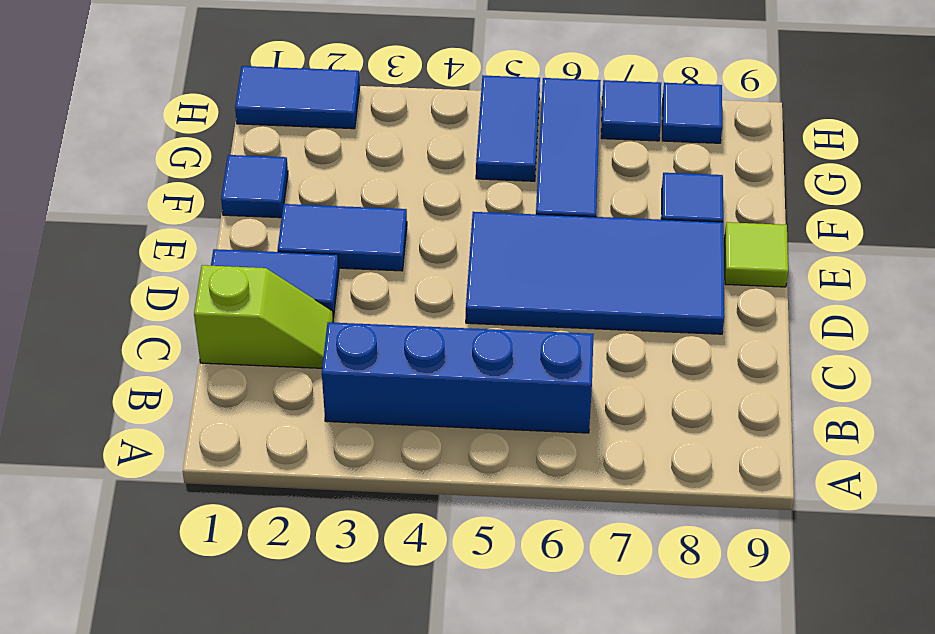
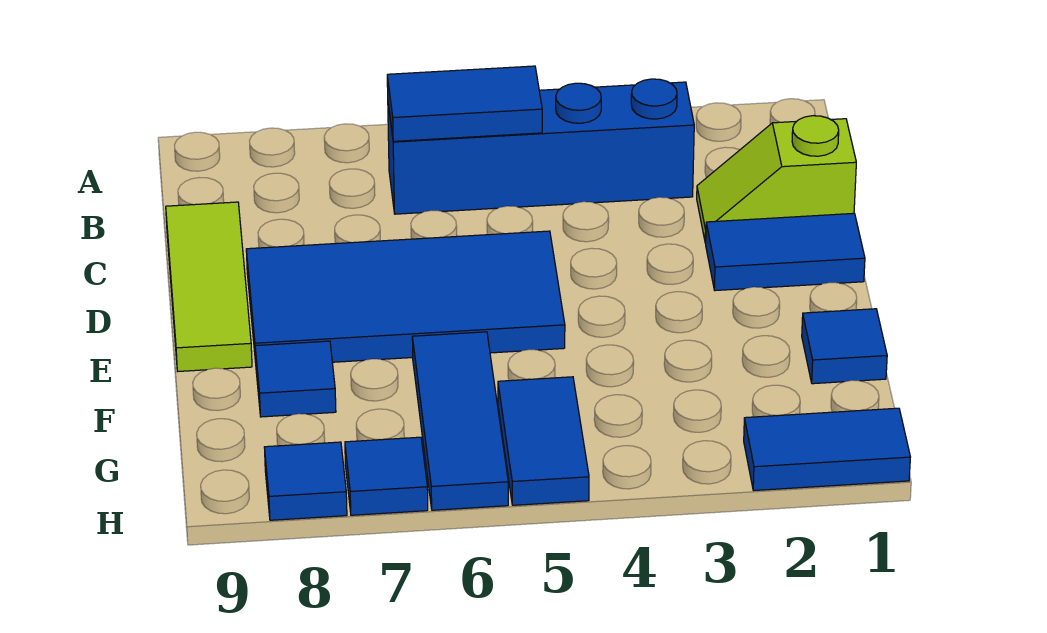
blue tile E2:E3 level 1 -> blue tile B5:B6 level 2
lime tile E9 level 1 -> lime tile C9:E9 level 1

